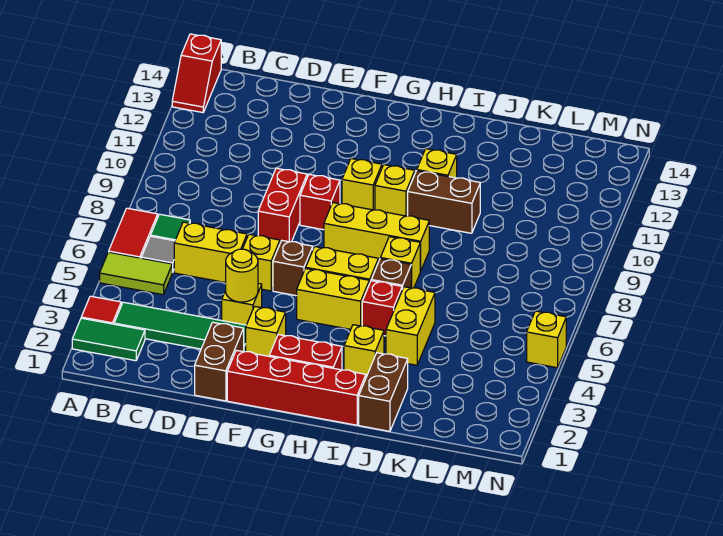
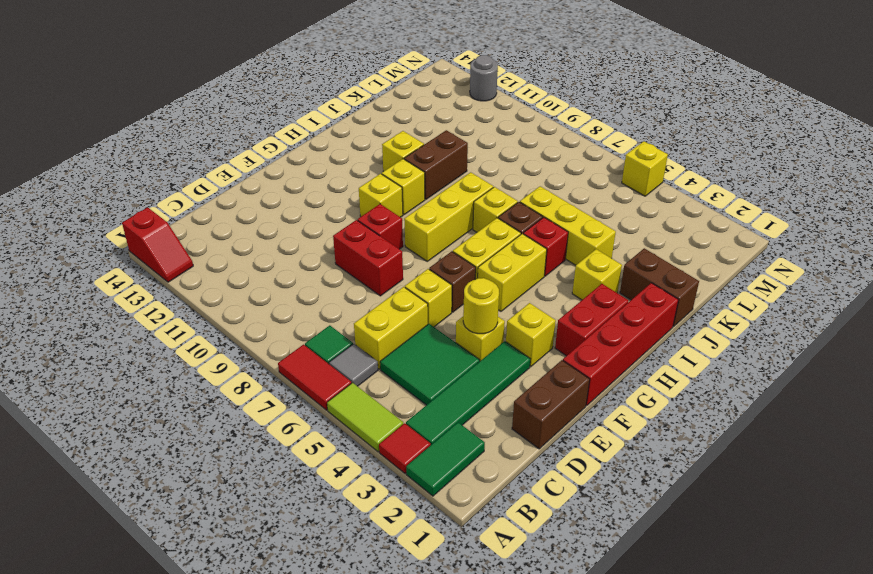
lime tile A5:B5 level 1 -> lime tile A4:A5 level 1
none -> green tile C4:D5 level 1
brown brick E1:E2 level 1 -> brown brick D1:E1 level 1
yellow brick J4:J5 level 1 -> yellow brick J4:J6 level 1
none -> grey round brick N12 level 1

